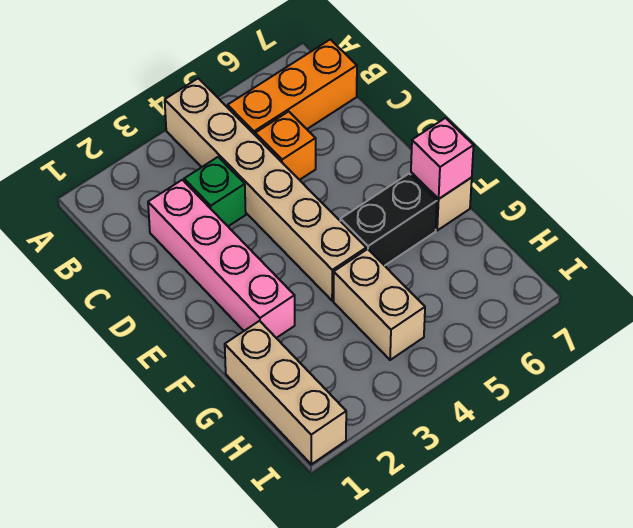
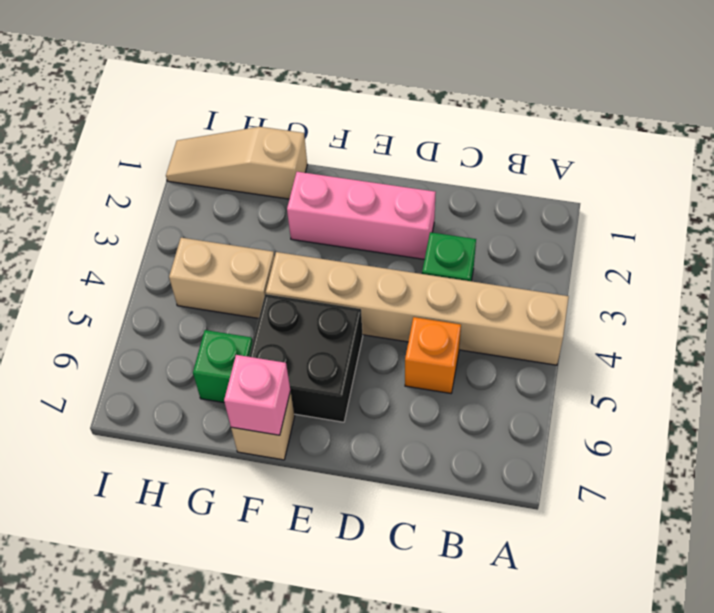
orange brick B5:B7 level 1 -> none
pink brick C2:F2 level 1 -> pink brick D2:F2 level 1
black brick F5:F6 level 1 -> black brick E5:F6 level 1
tan brick G1:I1 level 1 -> tan slope G1:I1 level 1 top G
none -> green brick G6 level 1

